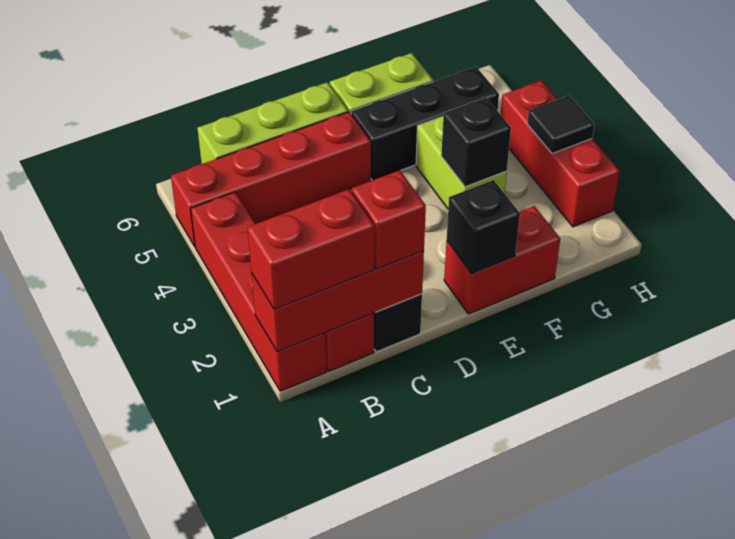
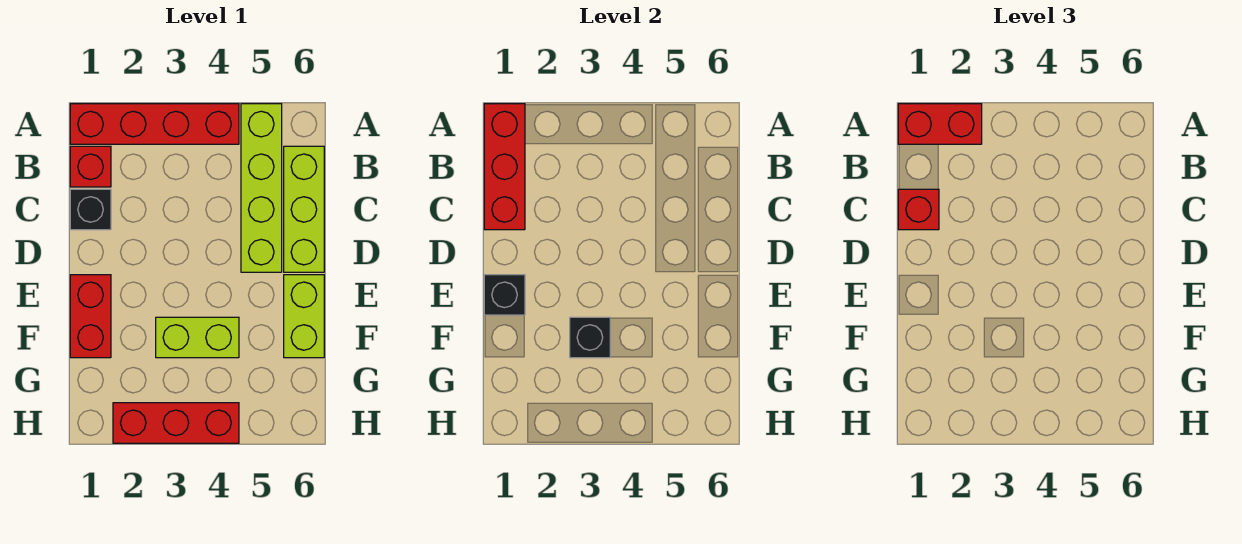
red brick A1:B1 level 3 -> red brick A1:A2 level 3
red brick A5:D5 level 1 -> lime brick A5:D5 level 1
black brick E5:G5 level 1 -> none
black tile H3 level 2 -> none

